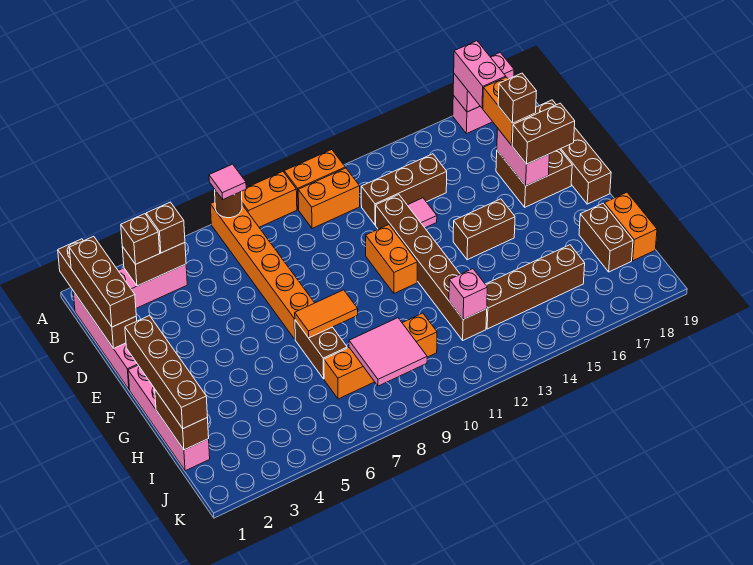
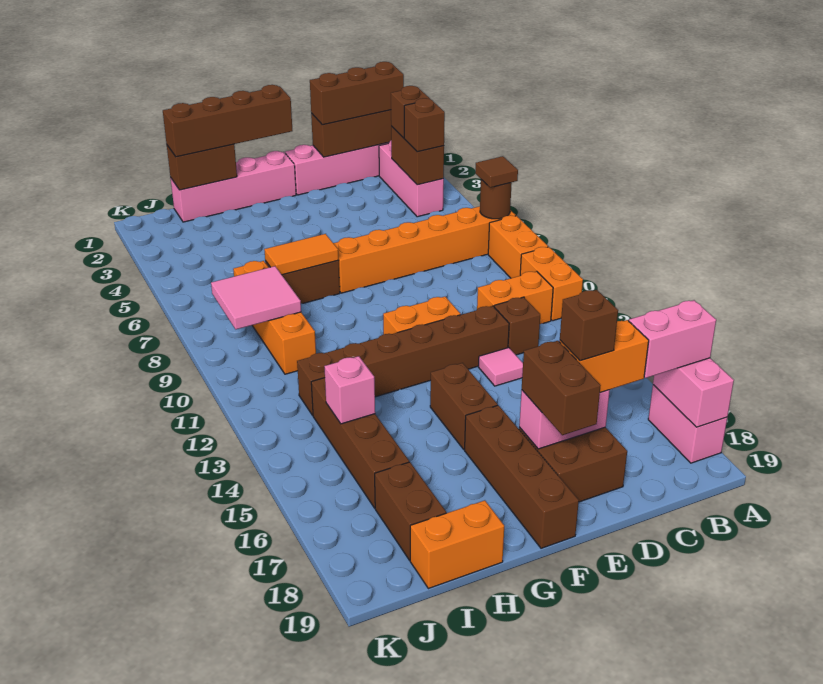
pink tile A7 level 3 -> brown tile A7 level 3
orange brick B10:B11 level 1 -> orange brick B11:C11 level 1
brown brick C12:C14 level 1 -> brown brick C12 level 1
brown brick C19:F19 level 1 -> brown brick F16:F19 level 1
orange tile G7:G8 level 2 -> orange tile G7:H7 level 2
brown brick H18:I18 level 1 -> brown brick I17:I18 level 1
pink brick I12 level 2 -> pink brick I14 level 2

